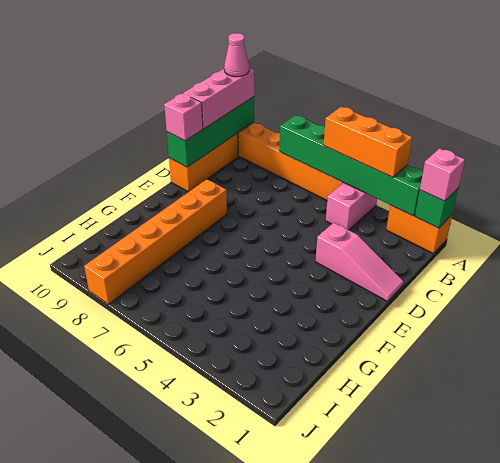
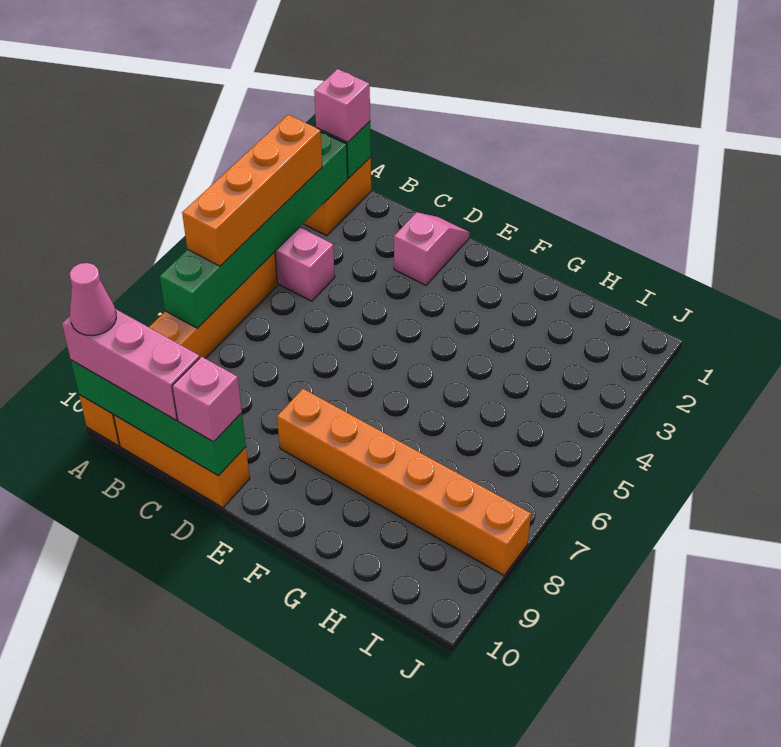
orange brick A3:A5 level 3 -> orange brick A3:A6 level 3
pink slope D1:D3 level 1 top 3 -> pink slope D1:D2 level 1 top 2

